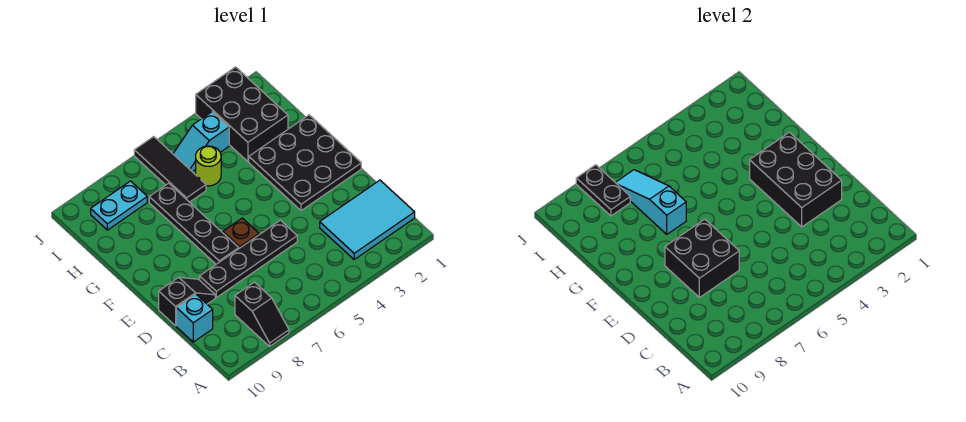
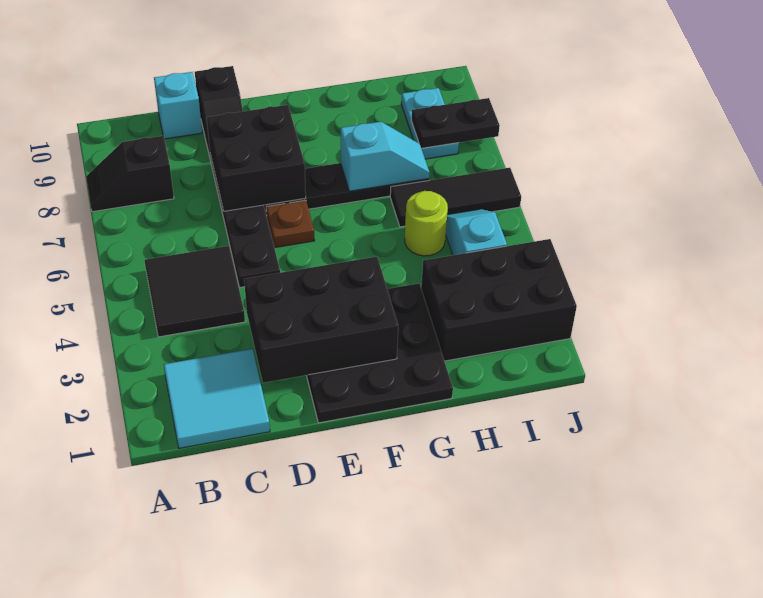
cyan tile B1:C3 level 1 -> cyan tile B1:C2 level 1
none -> black tile B4:C5 level 1
cyan slope G7:I7 level 2 top G -> cyan slope G7:H7 level 2 top G

